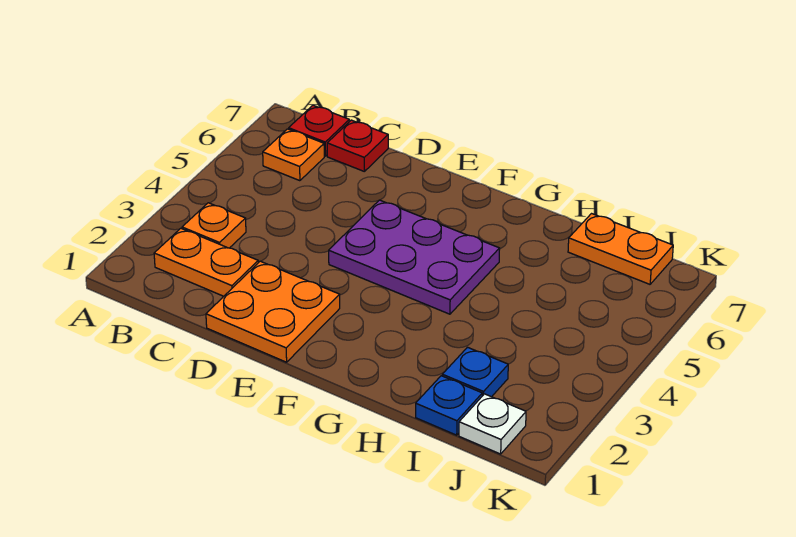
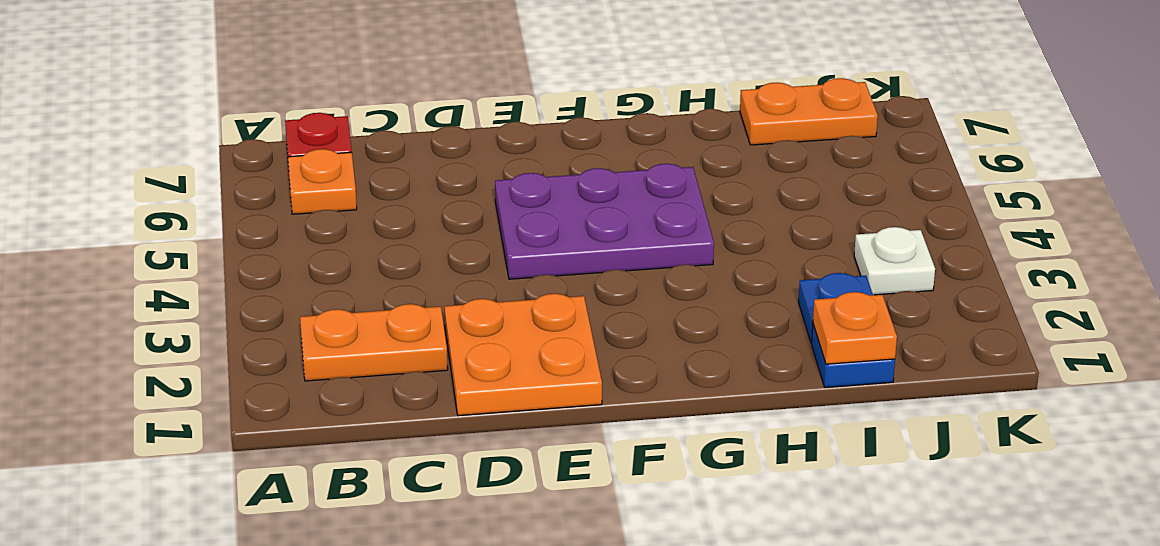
orange plate B3 level 1 -> orange plate I1 level 2
red plate C7 level 1 -> none
white plate J1 level 1 -> white plate J3 level 1

